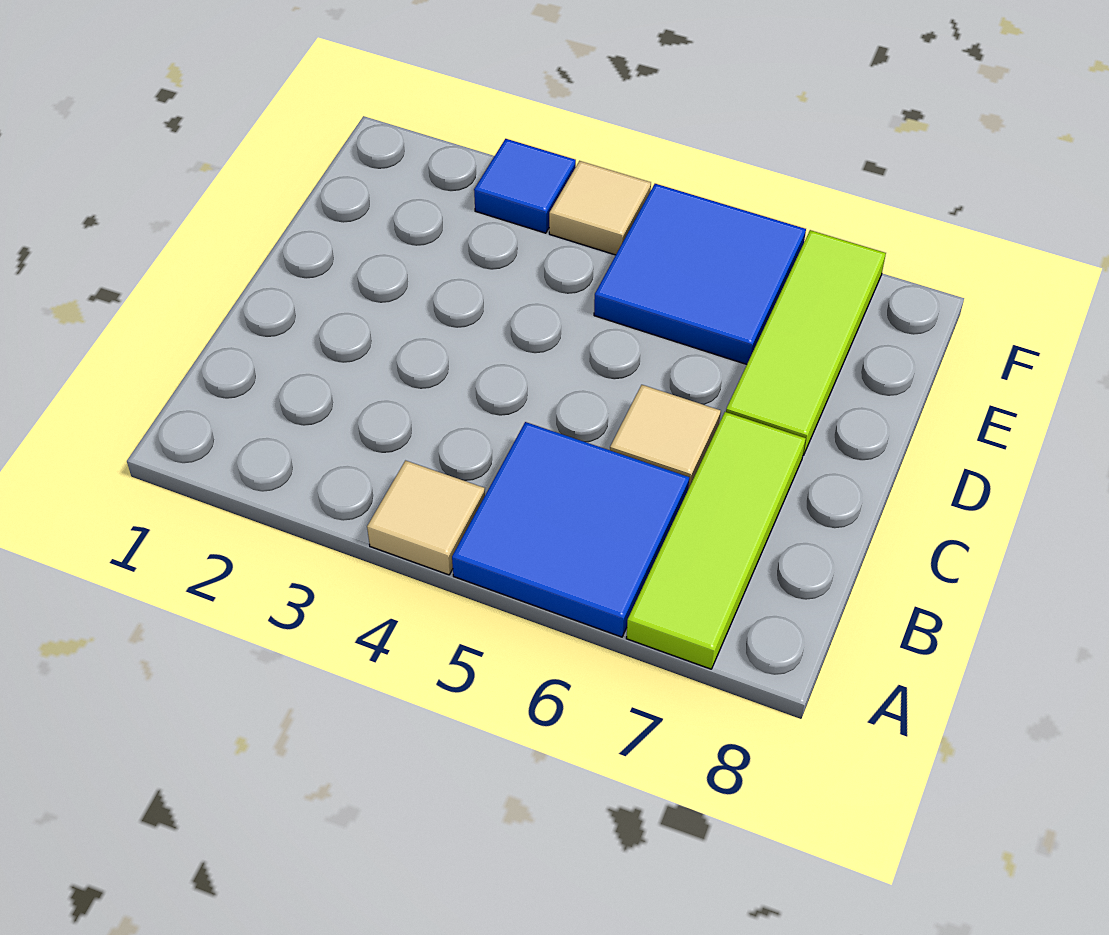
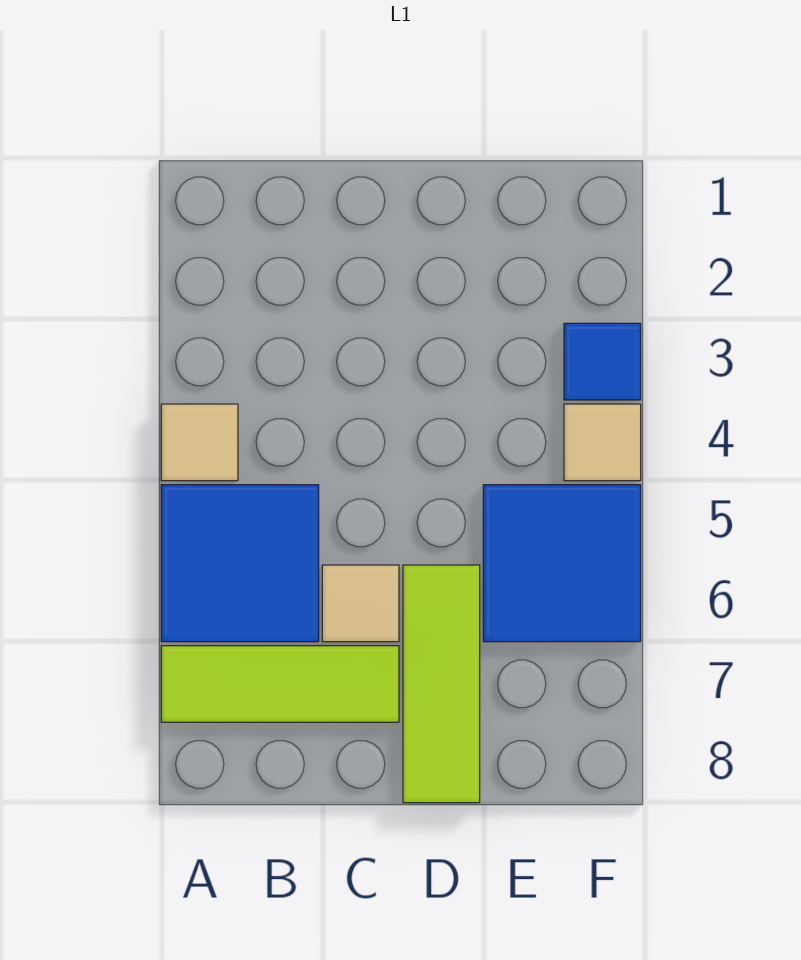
lime tile D7:F7 level 1 -> lime tile D6:D8 level 1

